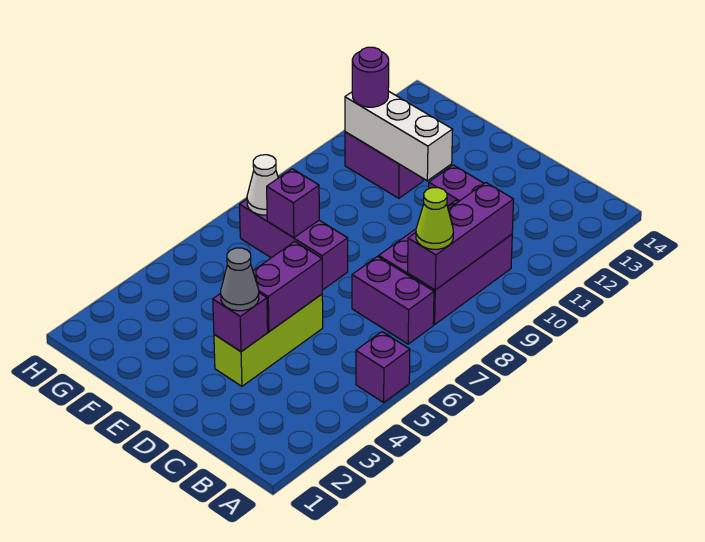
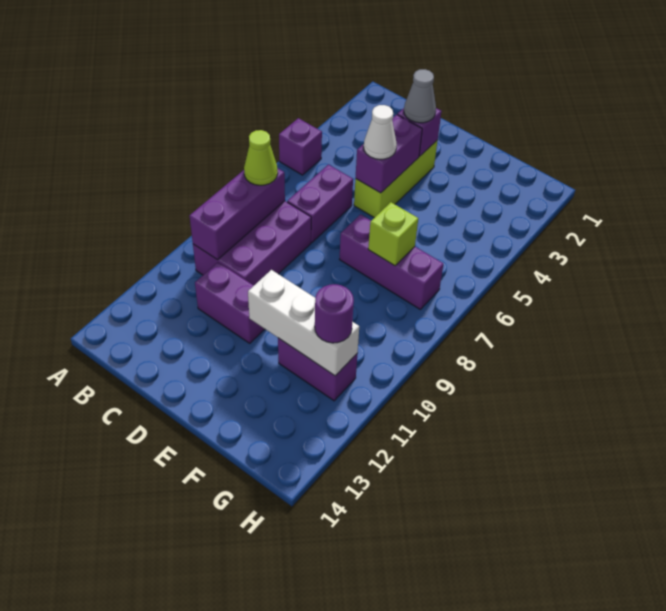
purple brick B7:C7 level 1 -> purple brick C6:C7 level 1
purple brick F7 level 2 -> lime brick F7 level 2
white cone G7 level 2 -> white cone D5 level 3

